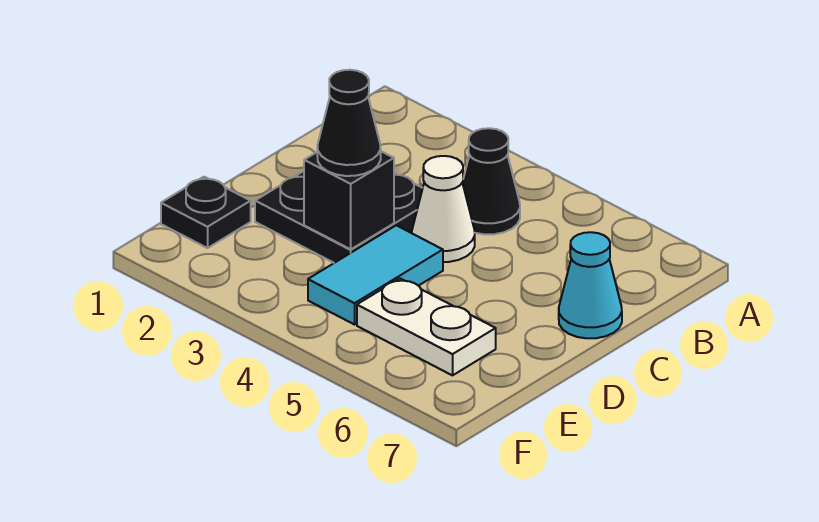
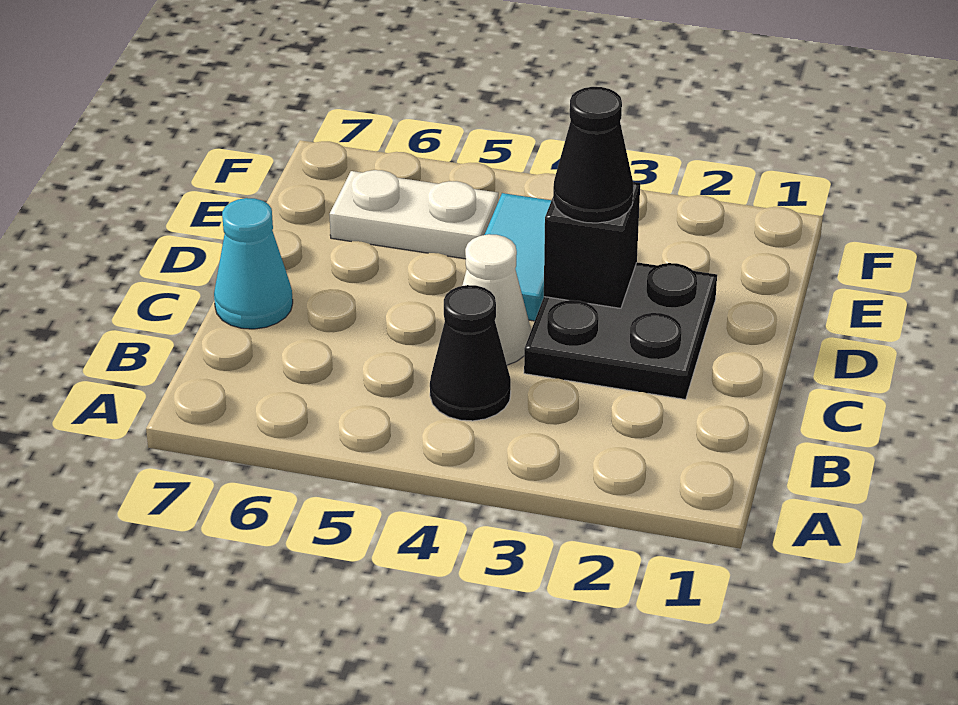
black plate E1 level 1 -> none

